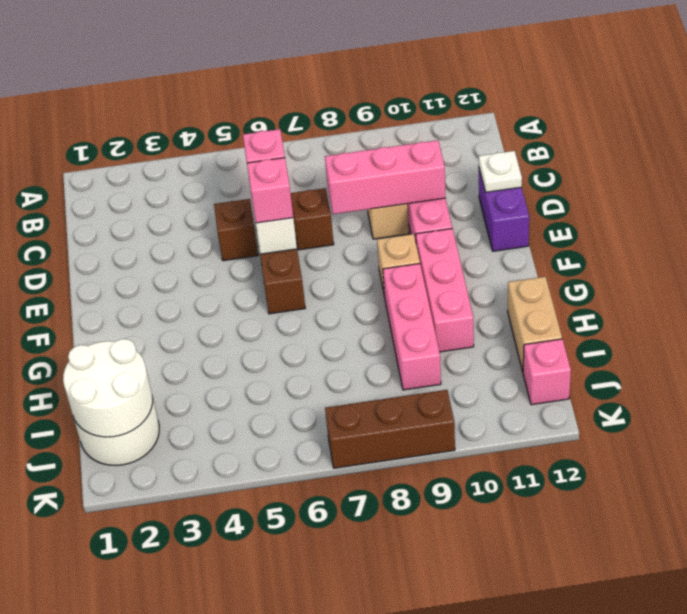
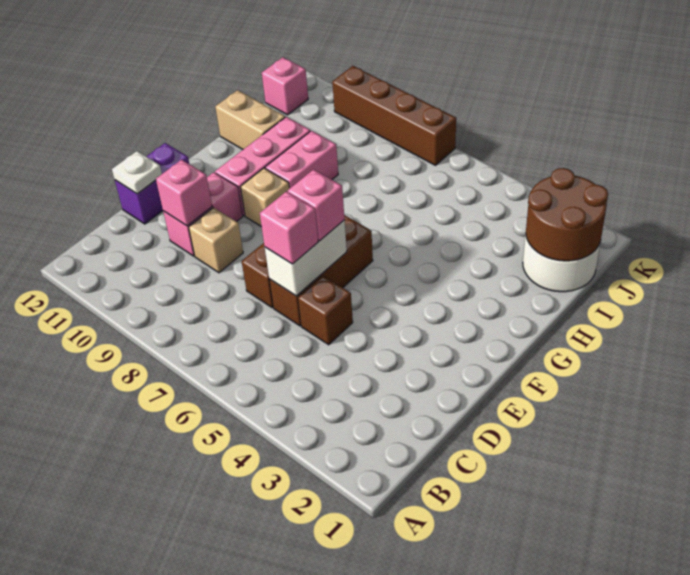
pink brick D8:D10 level 2 -> pink brick D10 level 2
pink brick G9:I9 level 1 -> pink brick G9:H9 level 1
tan brick H12:I12 level 1 -> tan brick H11:H12 level 1
white round brick I1:J2 level 2 -> brown round brick I1:J2 level 2
brown brick K7:K9 level 1 -> brown brick K7:K10 level 1

